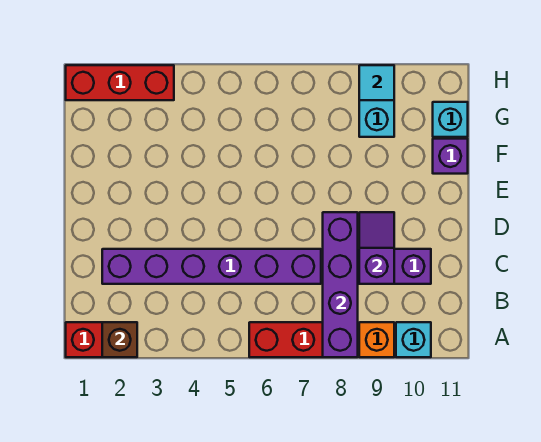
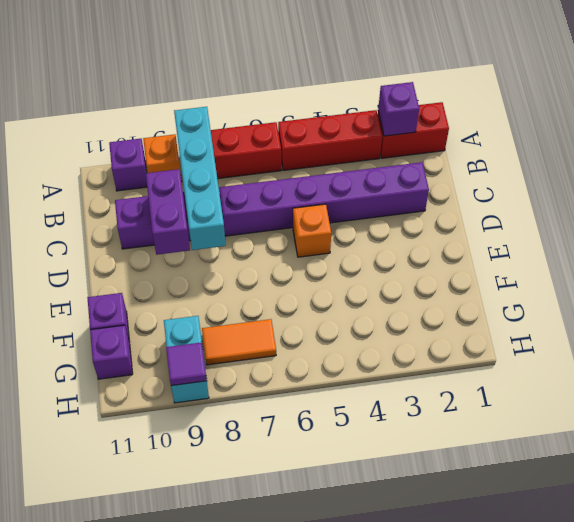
brown brick A2 level 2 -> purple brick A2 level 2
purple brick A8:D8 level 2 -> cyan brick A8:D8 level 2
cyan brick A10 level 1 -> purple brick A10 level 1
purple slope C9:D9 level 2 top C -> purple brick C9:D9 level 2
none -> orange brick D5 level 1
none -> orange tile G7:G8 level 1
cyan brick G11 level 1 -> purple brick G11 level 1
red brick H1:H3 level 1 -> red brick A3:A5 level 1
cyan tile H9 level 2 -> purple tile H9 level 2

